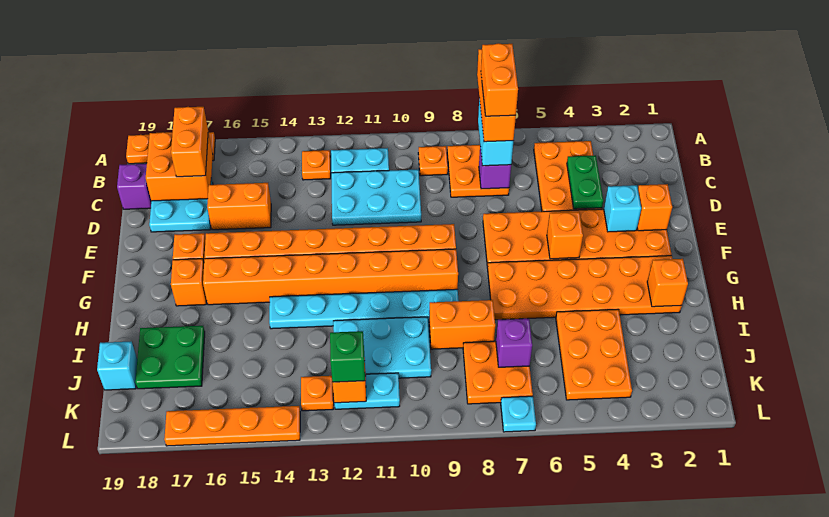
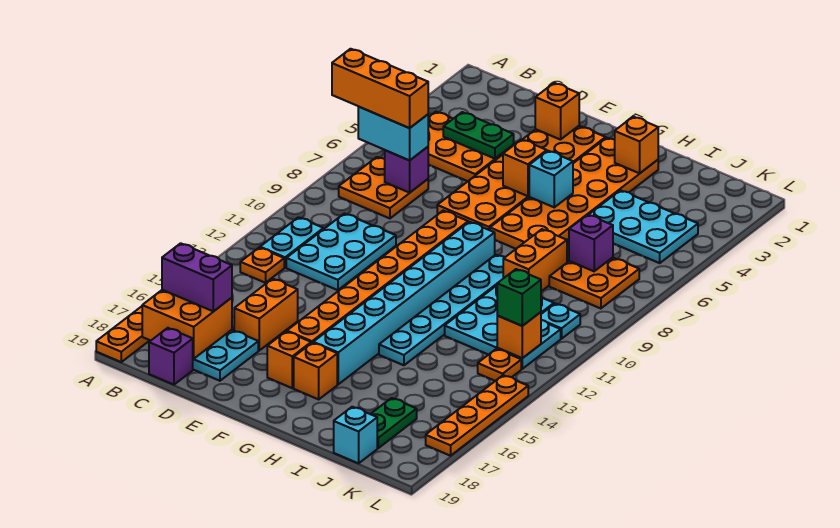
orange brick B7:C7 level 5 -> none
orange plate B9 level 1 -> none
orange brick B17:C17 level 3 -> purple brick B17:C17 level 3
cyan brick E3 level 2 -> cyan brick G5 level 2
orange brick G9:G16 level 1 -> cyan brick G9:G16 level 1
orange plate I4:K5 level 1 -> cyan plate I4:K5 level 1
green plate I17:J18 level 1 -> green plate J17:J18 level 1
cyan plate L7 level 1 -> cyan plate K10 level 1

